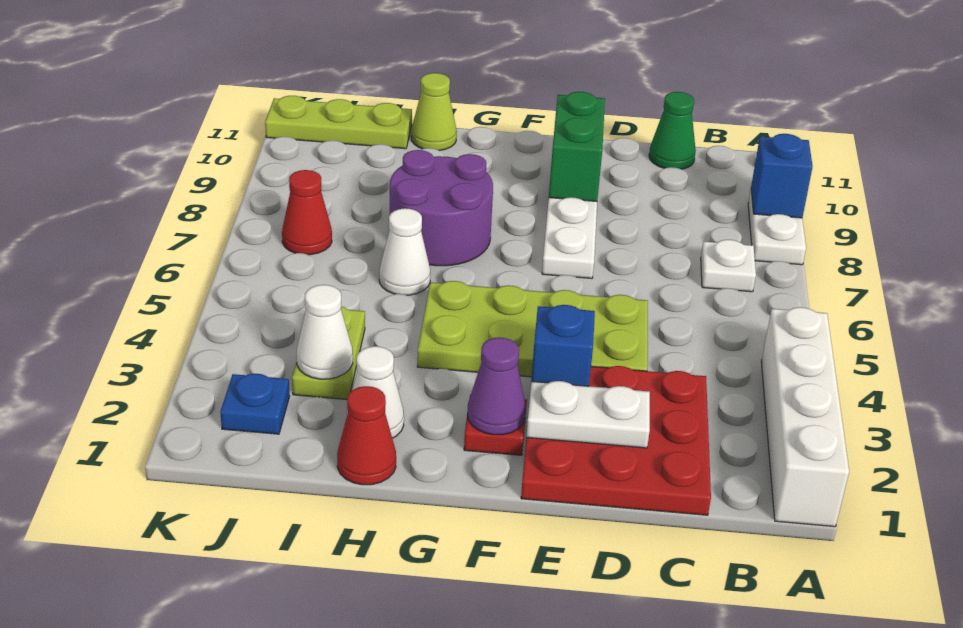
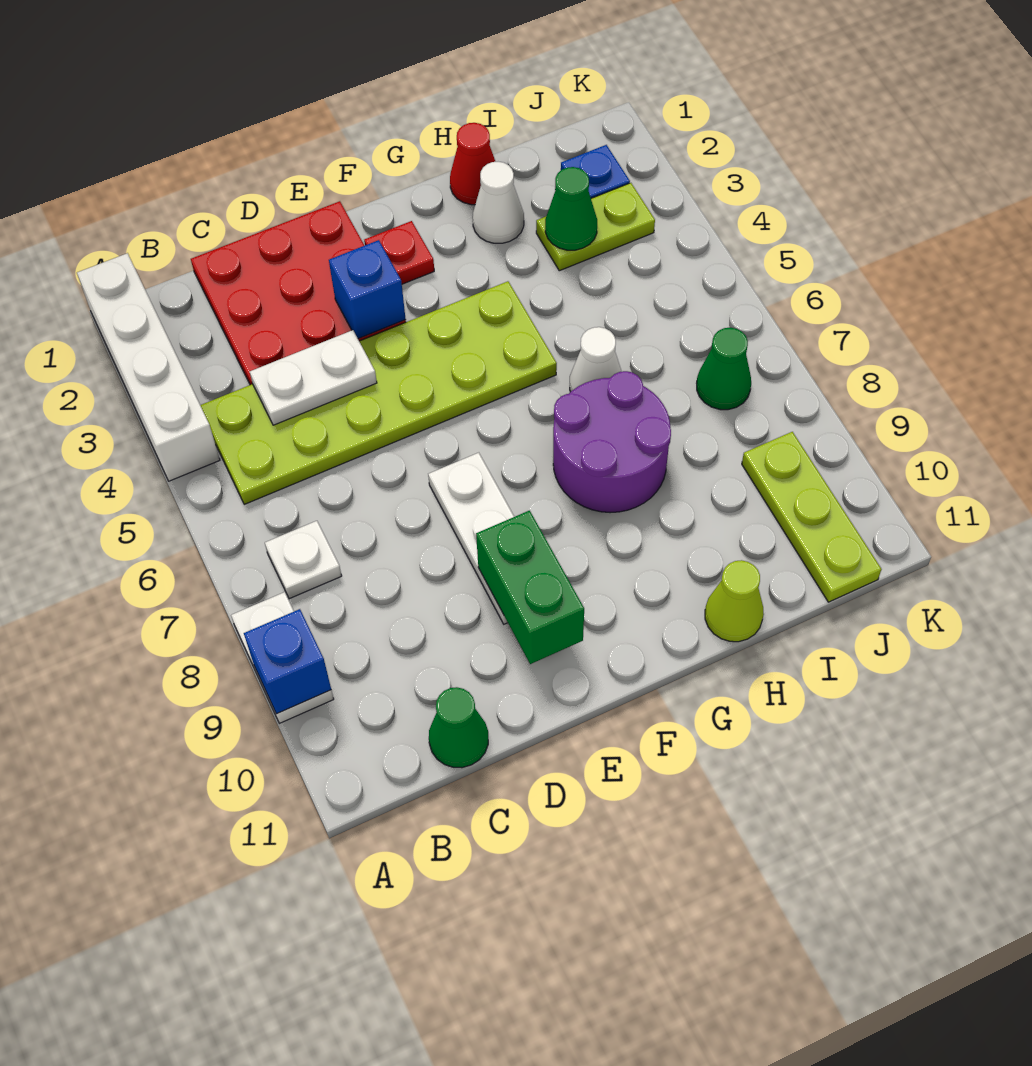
white plate D2:E2 level 2 -> white plate C4:D4 level 2
lime plate D4:G5 level 1 -> lime plate B4:G5 level 1
purple cone F2 level 2 -> none
lime plate I3:I4 level 1 -> lime plate I3:J3 level 1
white cone I3 level 2 -> green cone I3 level 2
lime plate I11:K11 level 1 -> lime plate J9:J11 level 1
red cone J7 level 1 -> green cone J7 level 1

